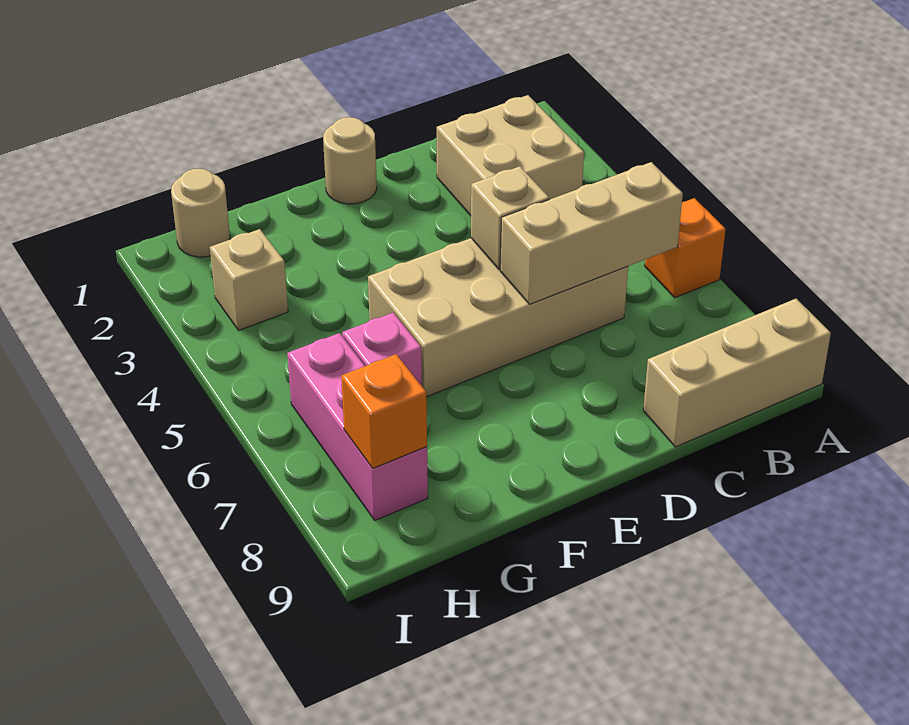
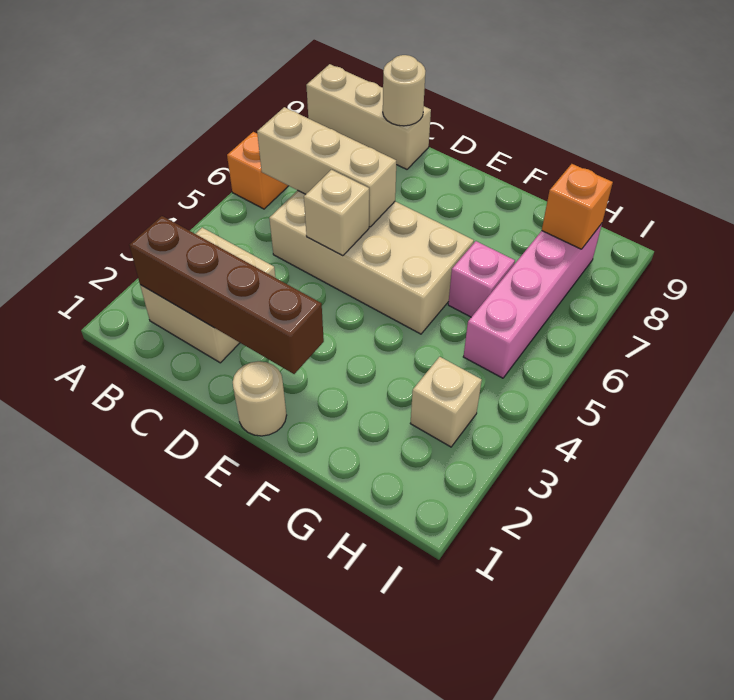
none -> brown brick B2:E2 level 2
tan round brick H1 level 1 -> tan round brick C9 level 2
pink brick H6:H8 level 1 -> pink brick H5:H8 level 1

